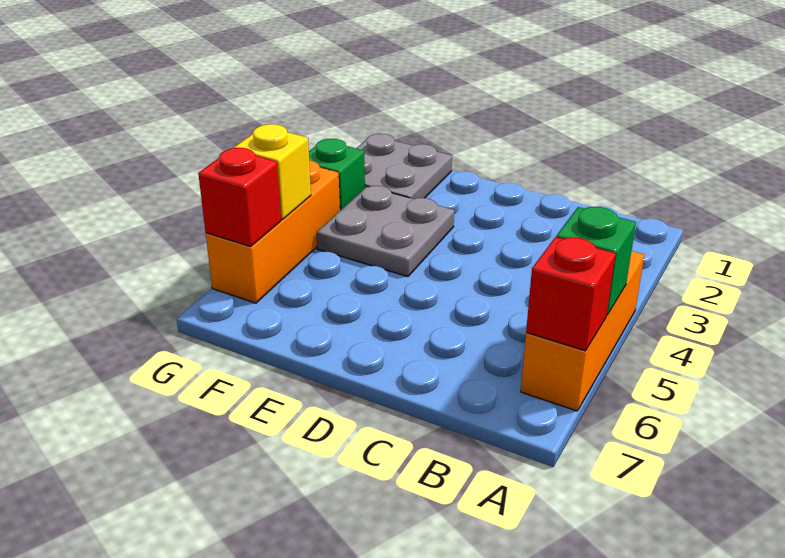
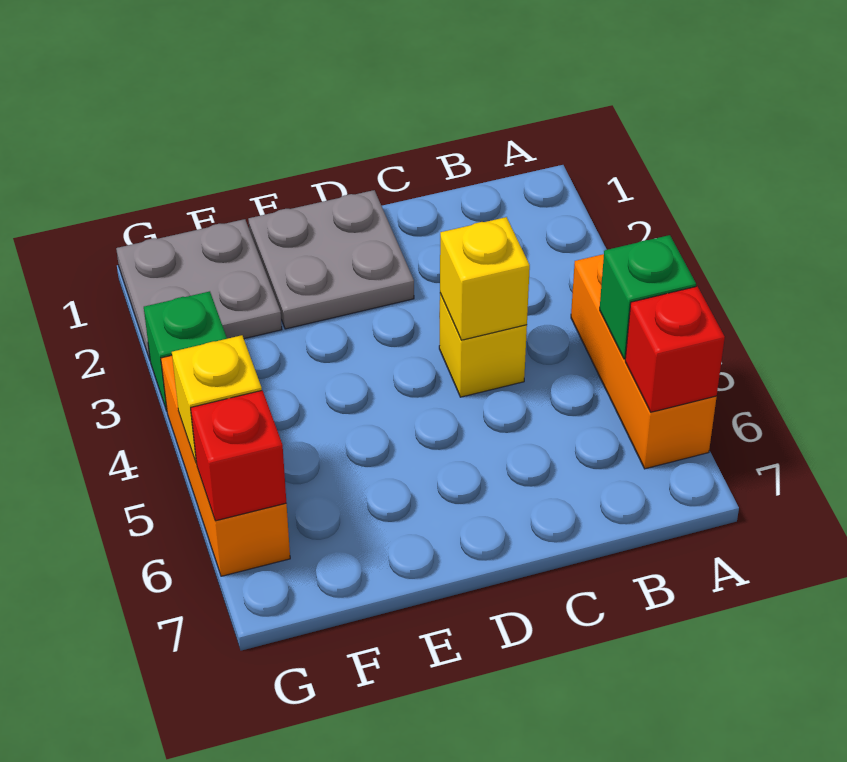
none -> yellow brick C4 level 1
none -> yellow brick C4 level 2
grey plate E3:F4 level 1 -> grey plate D1:E2 level 1

